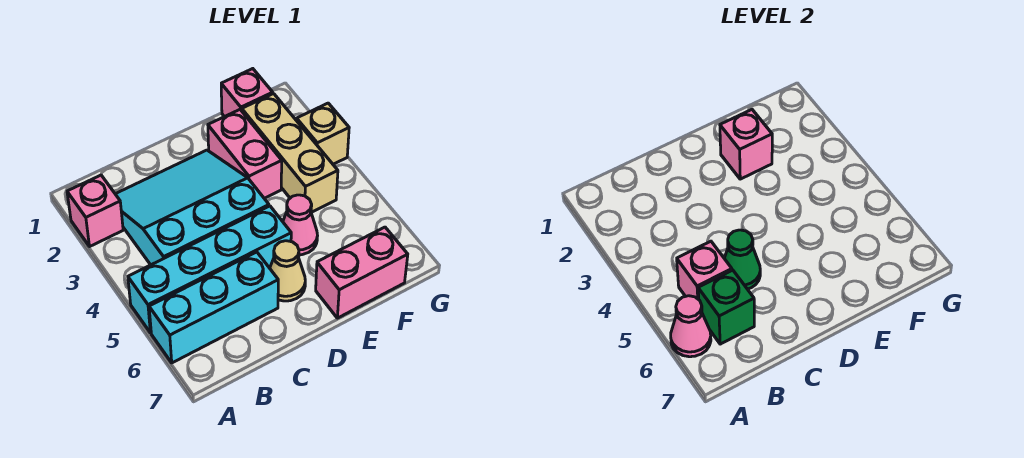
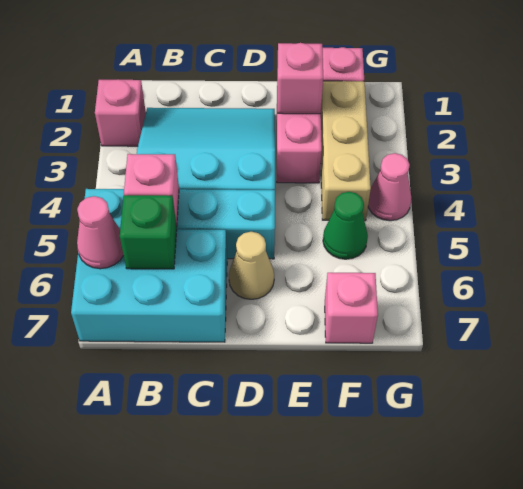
cyan brick A6:C6 level 1 -> cyan brick A6:C7 level 1
green cone C5 level 2 -> green cone F5 level 1
pink cone E5 level 1 -> pink cone G4 level 1
pink brick E7:F7 level 1 -> pink brick F7 level 1
tan brick G3 level 1 -> none

